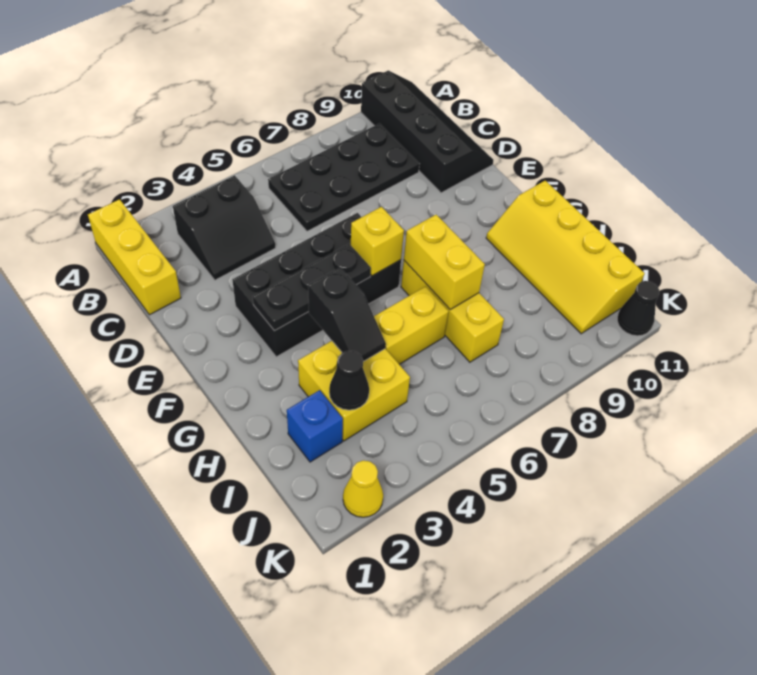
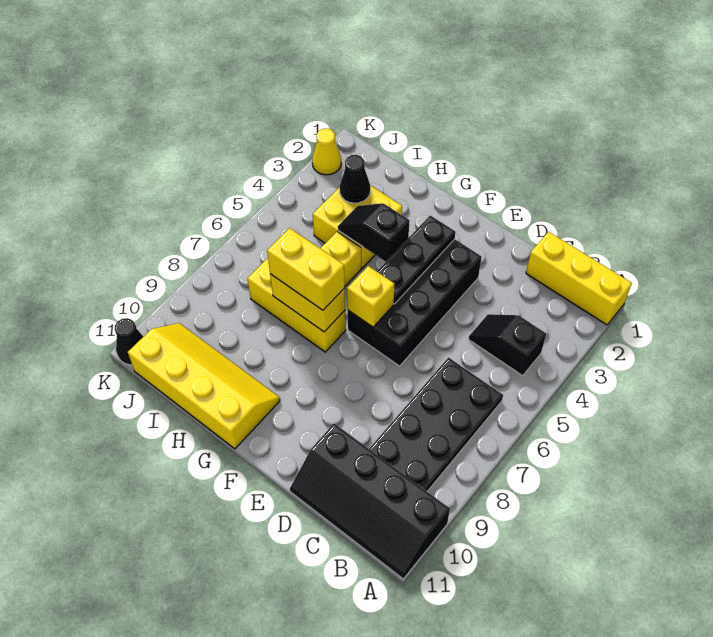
black slope B3:C4 level 1 top B -> black slope B4:C4 level 1 top B
none -> yellow brick G7:H7 level 3
blue brick I2 level 1 -> none

